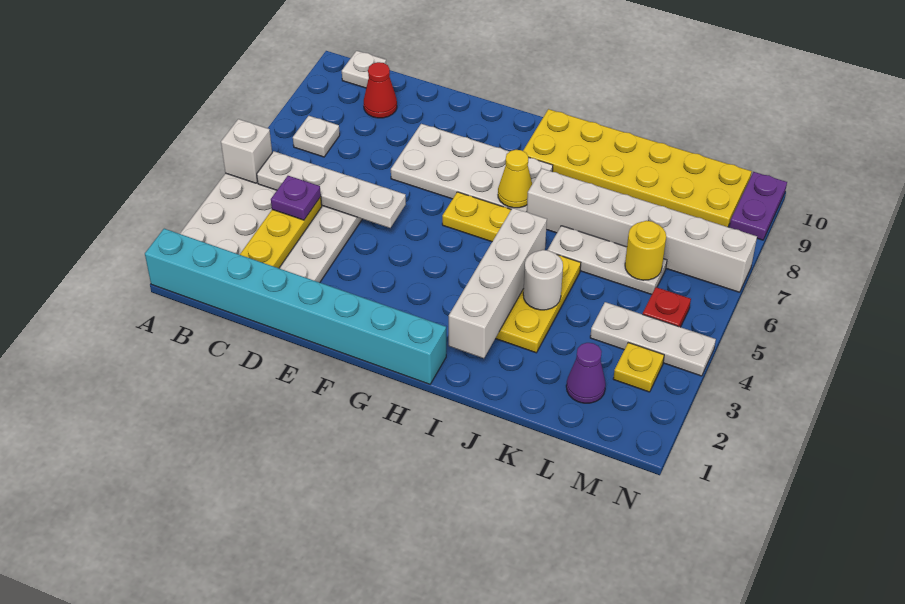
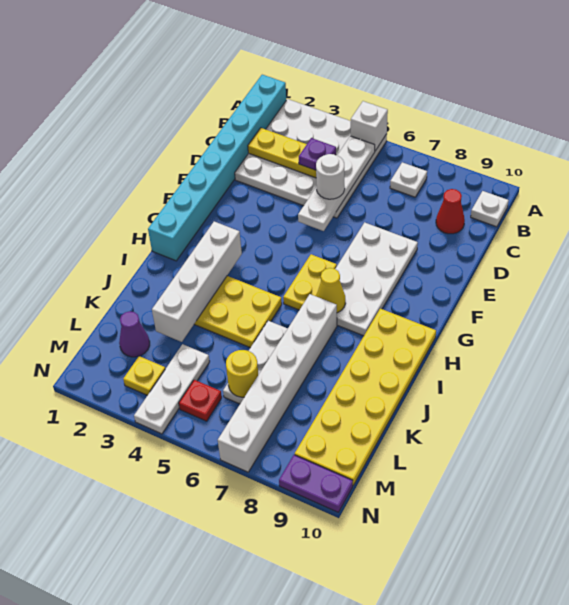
white brick I2:I5 level 2 -> white brick H3:K3 level 2
white round brick J4 level 2 -> white round brick D5 level 3

